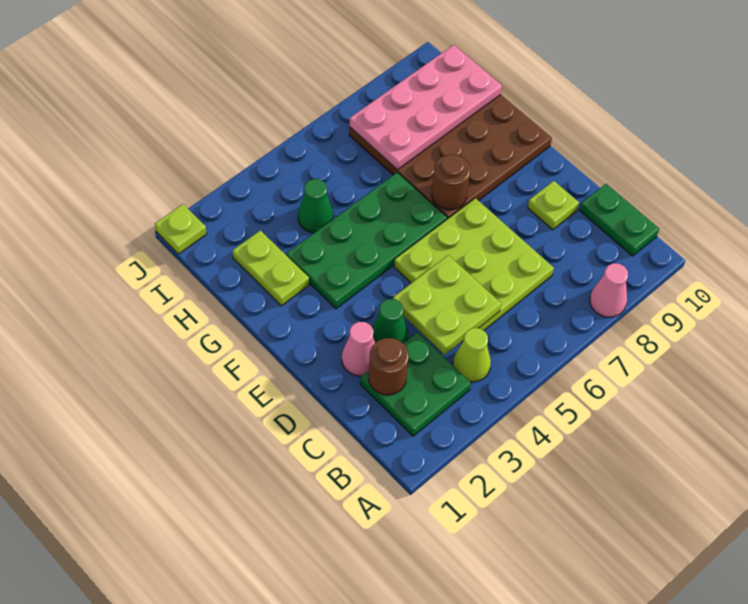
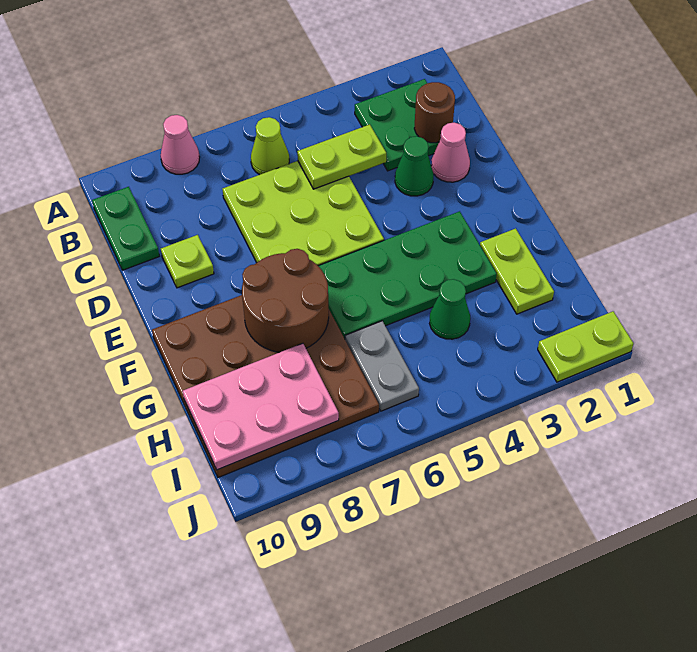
lime cone B4 level 1 -> lime cone B6 level 1
lime plate C4:D5 level 2 -> lime plate C4:C5 level 2
brown round brick F7 level 2 -> brown round brick F7:G8 level 2
none -> grey plate H6:I6 level 1
pink plate H7:I10 level 2 -> pink plate H8:I10 level 2
lime plate J1 level 1 -> lime plate J1:J2 level 1

